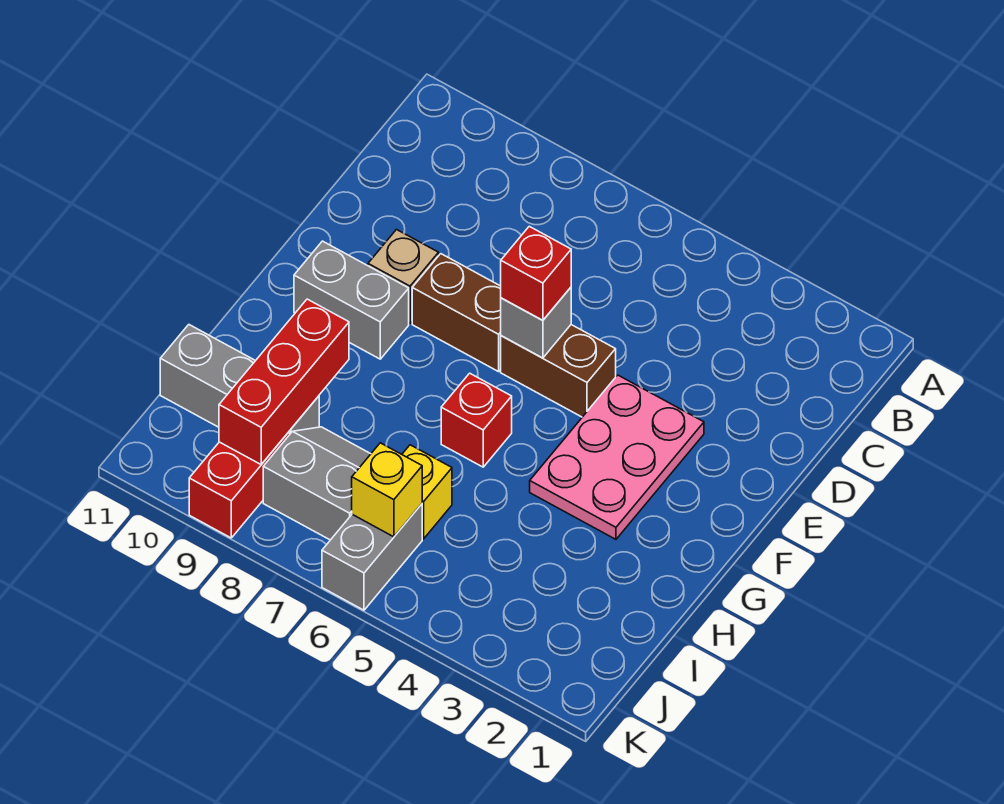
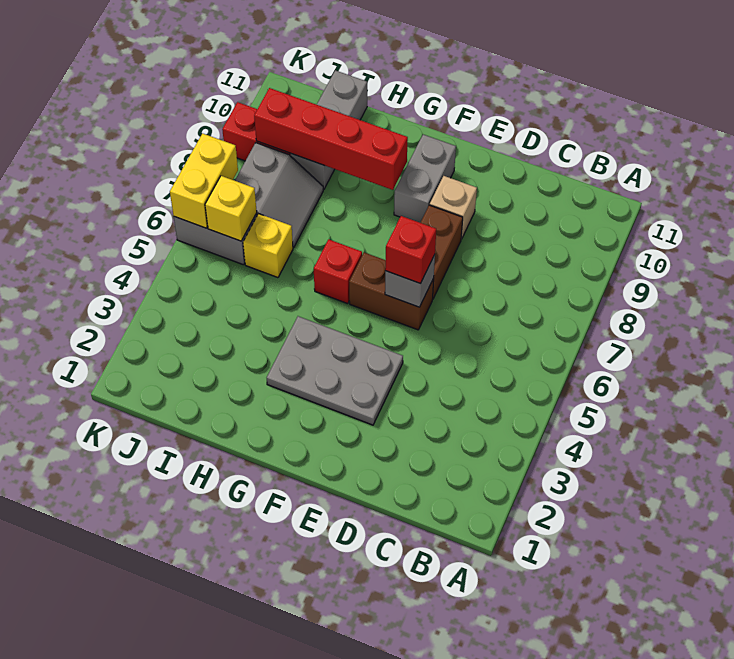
pink plate E3:G4 level 1 -> grey plate E3:G4 level 1
brown brick E5:E6 level 1 -> brown brick E6:F6 level 1
red brick H9:J9 level 2 -> red brick G9:J9 level 2
none -> yellow brick K6:K7 level 2

